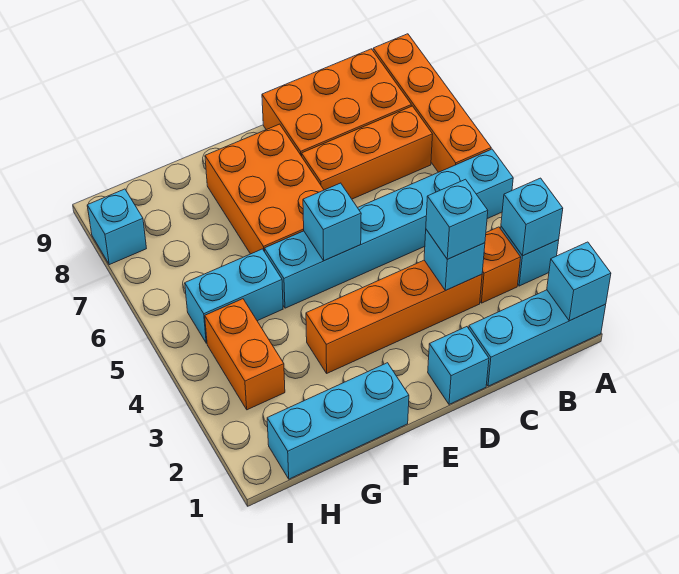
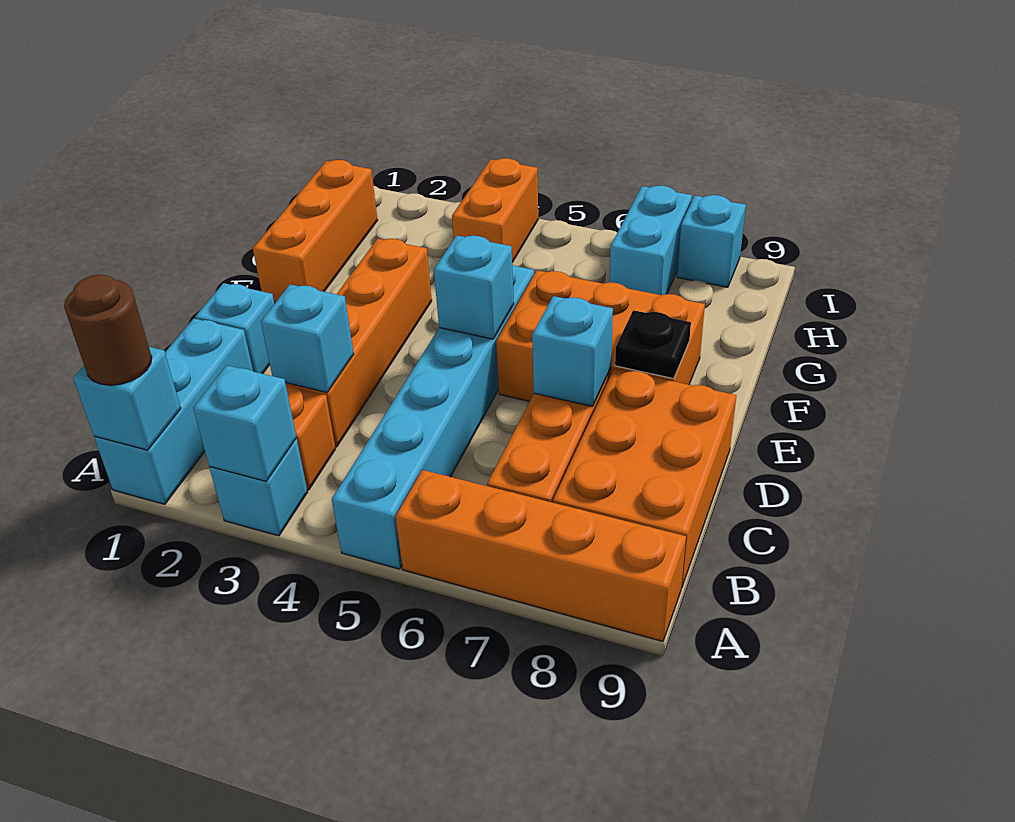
none -> brown round brick A1 level 3
cyan brick C3 level 3 -> cyan brick D7 level 2
none -> black plate E8 level 2
cyan brick F1:H1 level 1 -> orange brick F1:H1 level 1
cyan brick G5:H5 level 1 -> cyan brick H7:I7 level 1
orange brick H3:H4 level 1 -> orange brick H4:I4 level 1

